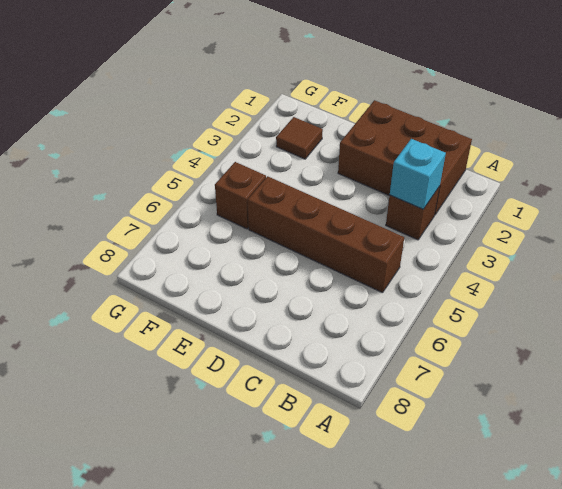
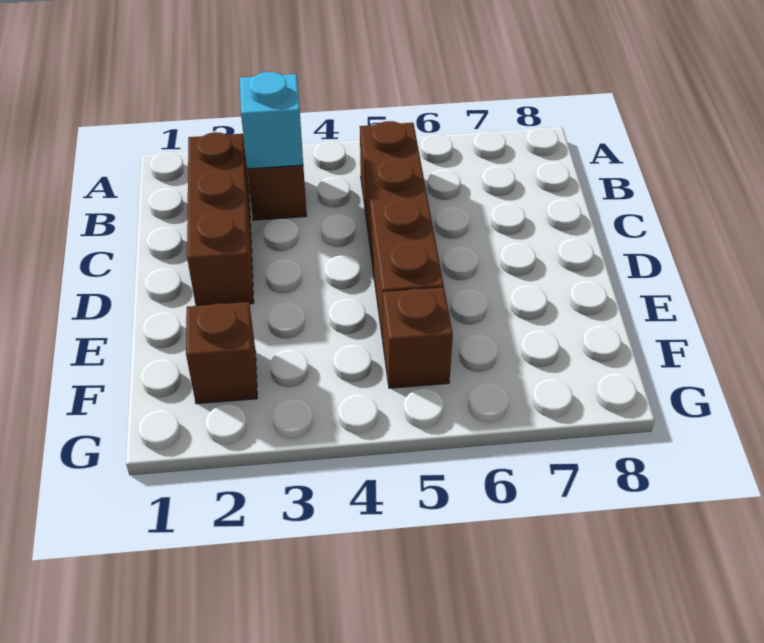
brown brick B1:D2 level 1 -> brown brick B2:D2 level 1
brown tile F2 level 1 -> brown brick F2 level 1

